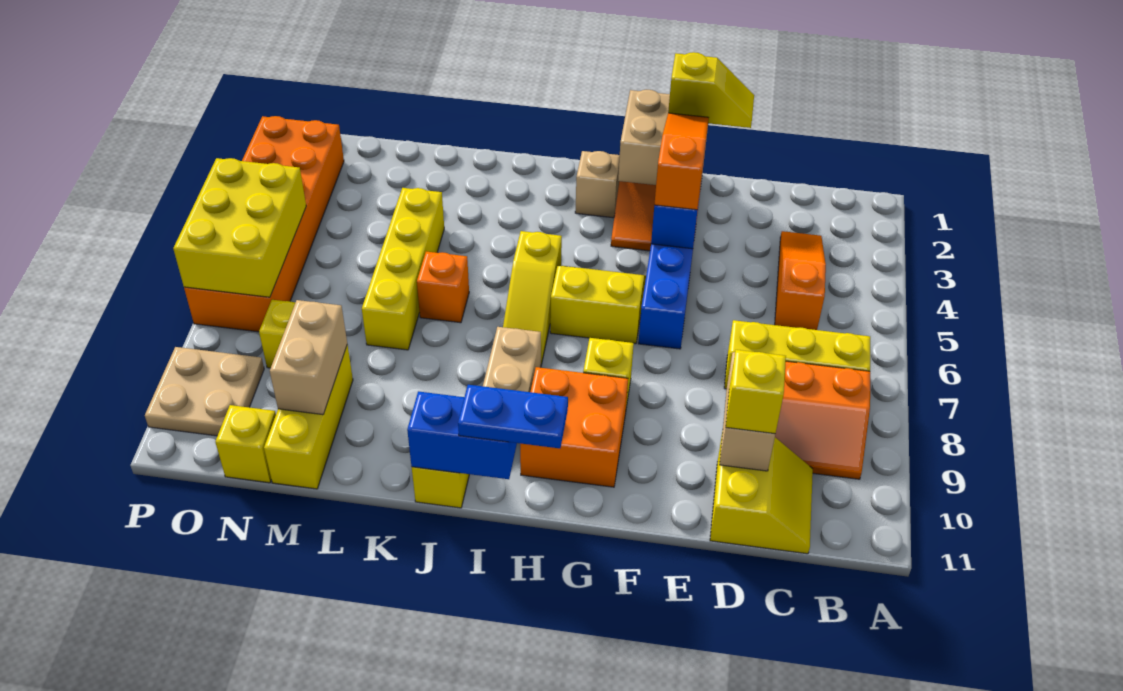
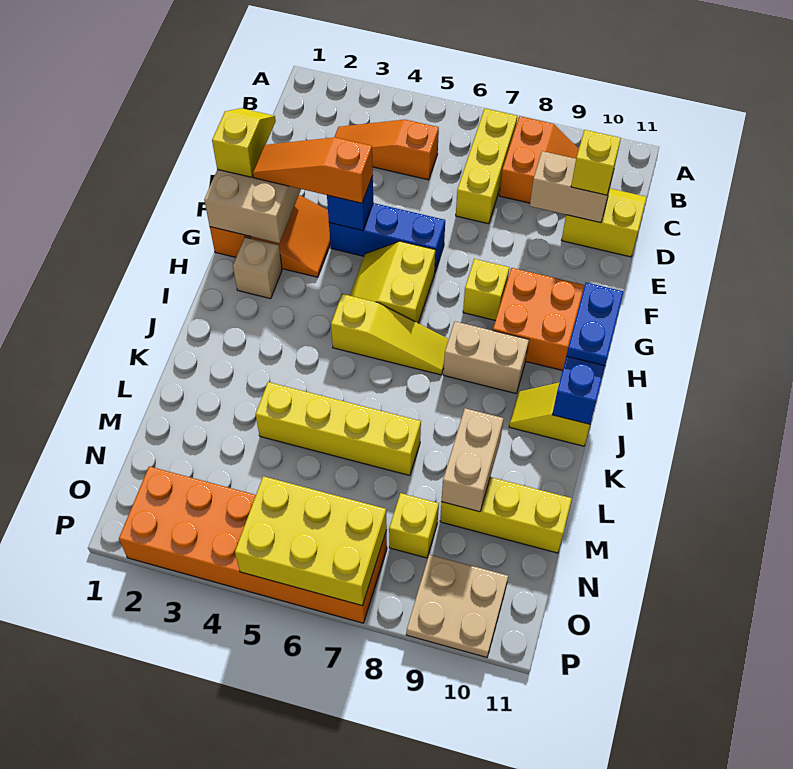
orange brick K6 level 1 -> none
tan brick M9:M10 level 2 -> tan brick L9:M9 level 2
yellow brick N11 level 1 -> none

